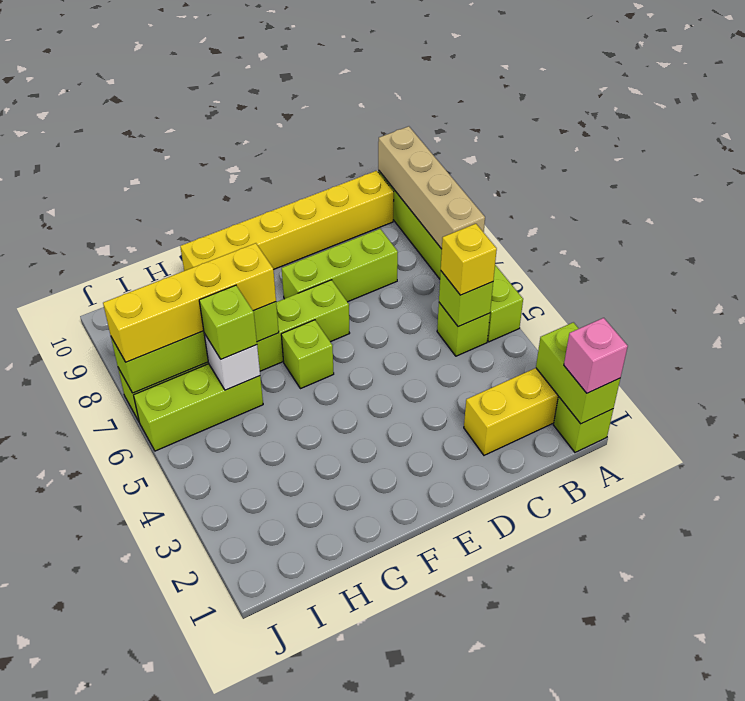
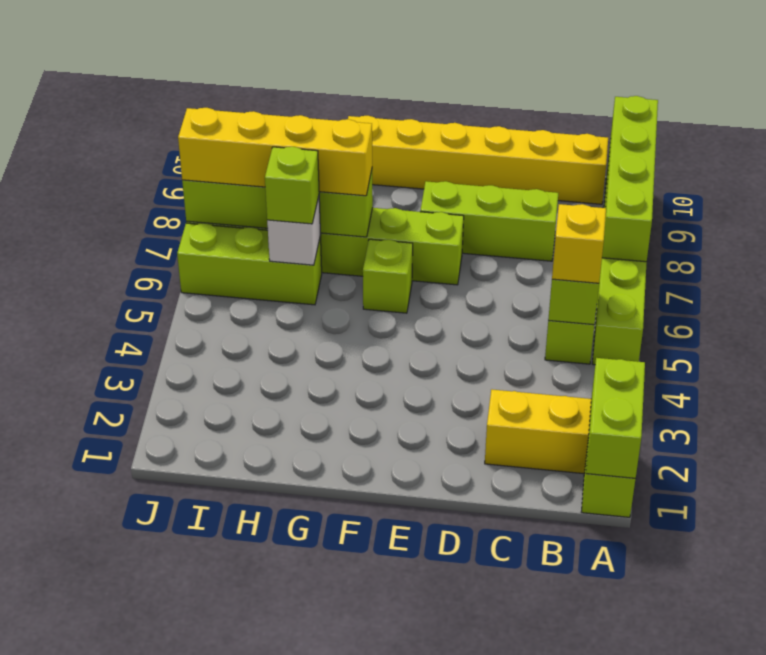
pink brick A1 level 3 -> none
tan brick A7:A10 level 2 -> lime brick A7:A10 level 2

